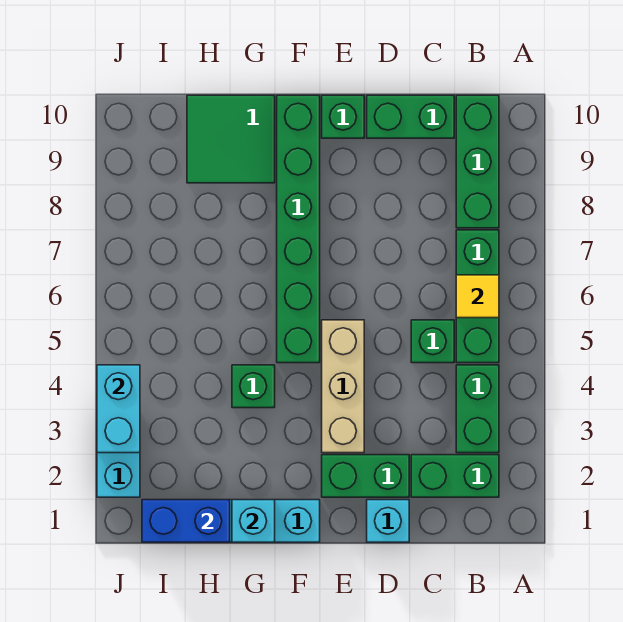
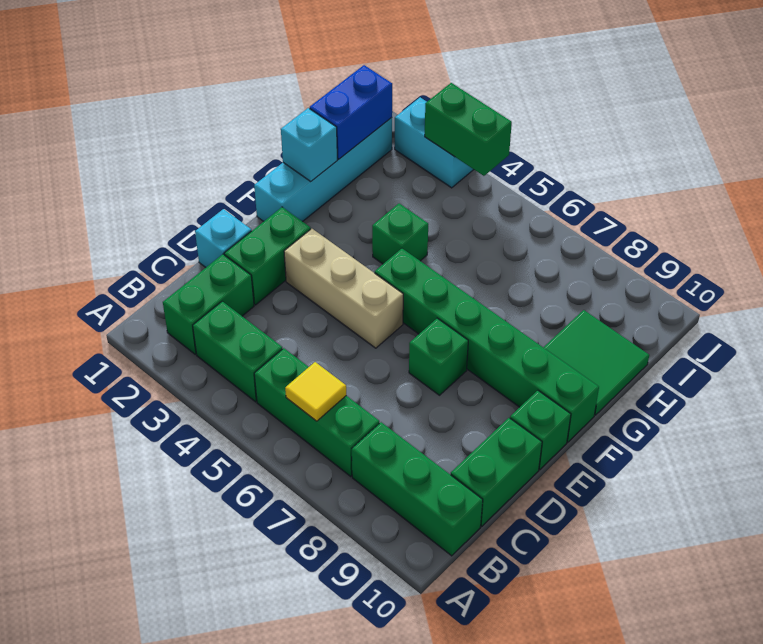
green brick C5 level 1 -> green brick E7 level 1
cyan brick J3:J4 level 2 -> green brick J3:J4 level 2

